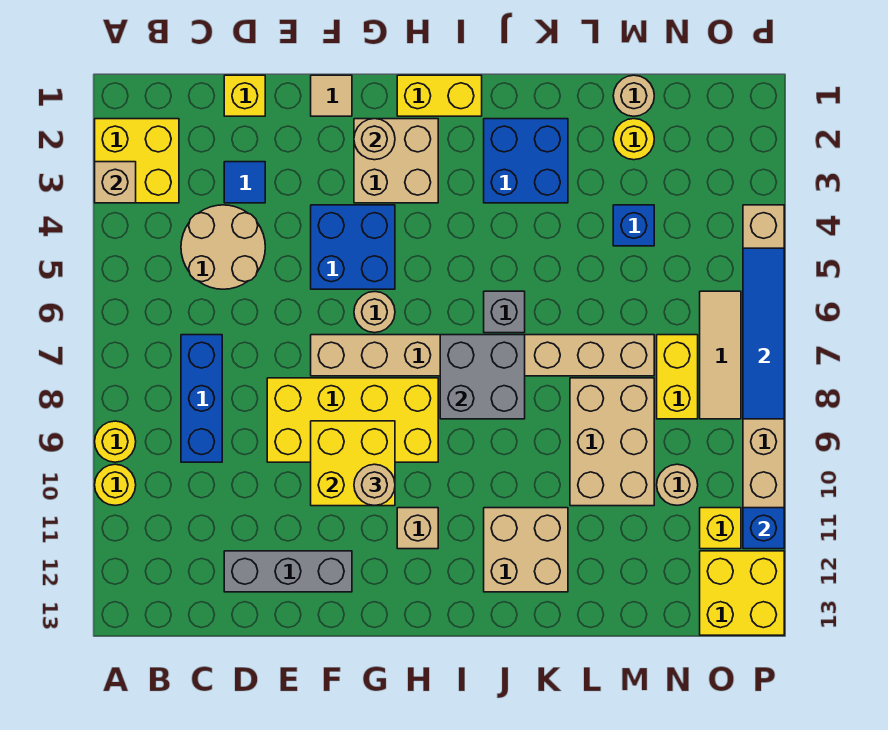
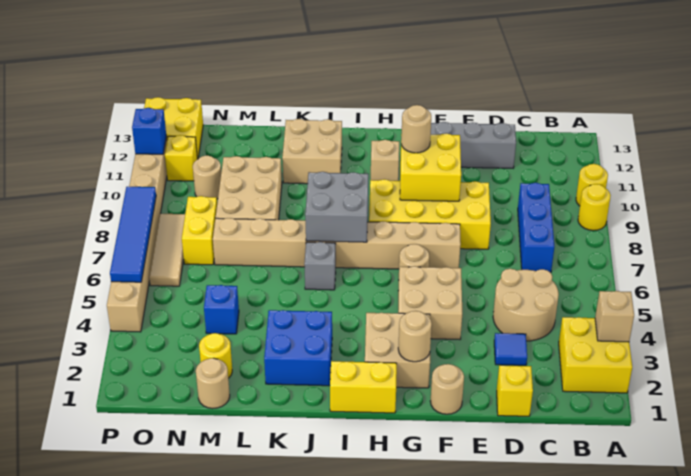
tan tile F1 level 1 -> tan round brick F1 level 1
blue brick F4:G5 level 1 -> tan brick F4:G5 level 1

